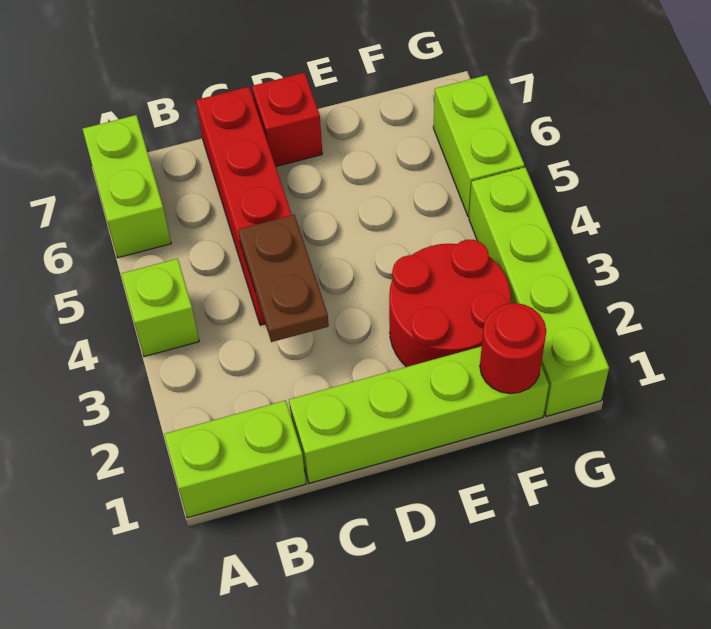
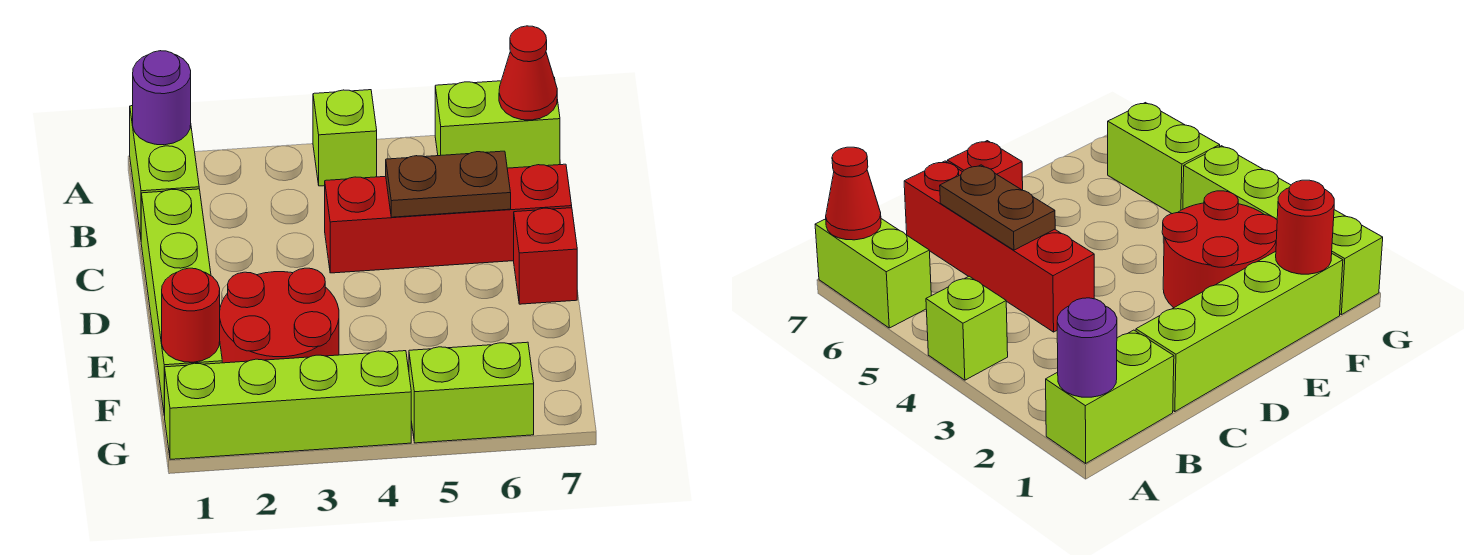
none -> purple round brick A1 level 2
none -> red cone A7 level 2
brown plate C3:C4 level 2 -> brown plate C5:C6 level 2

